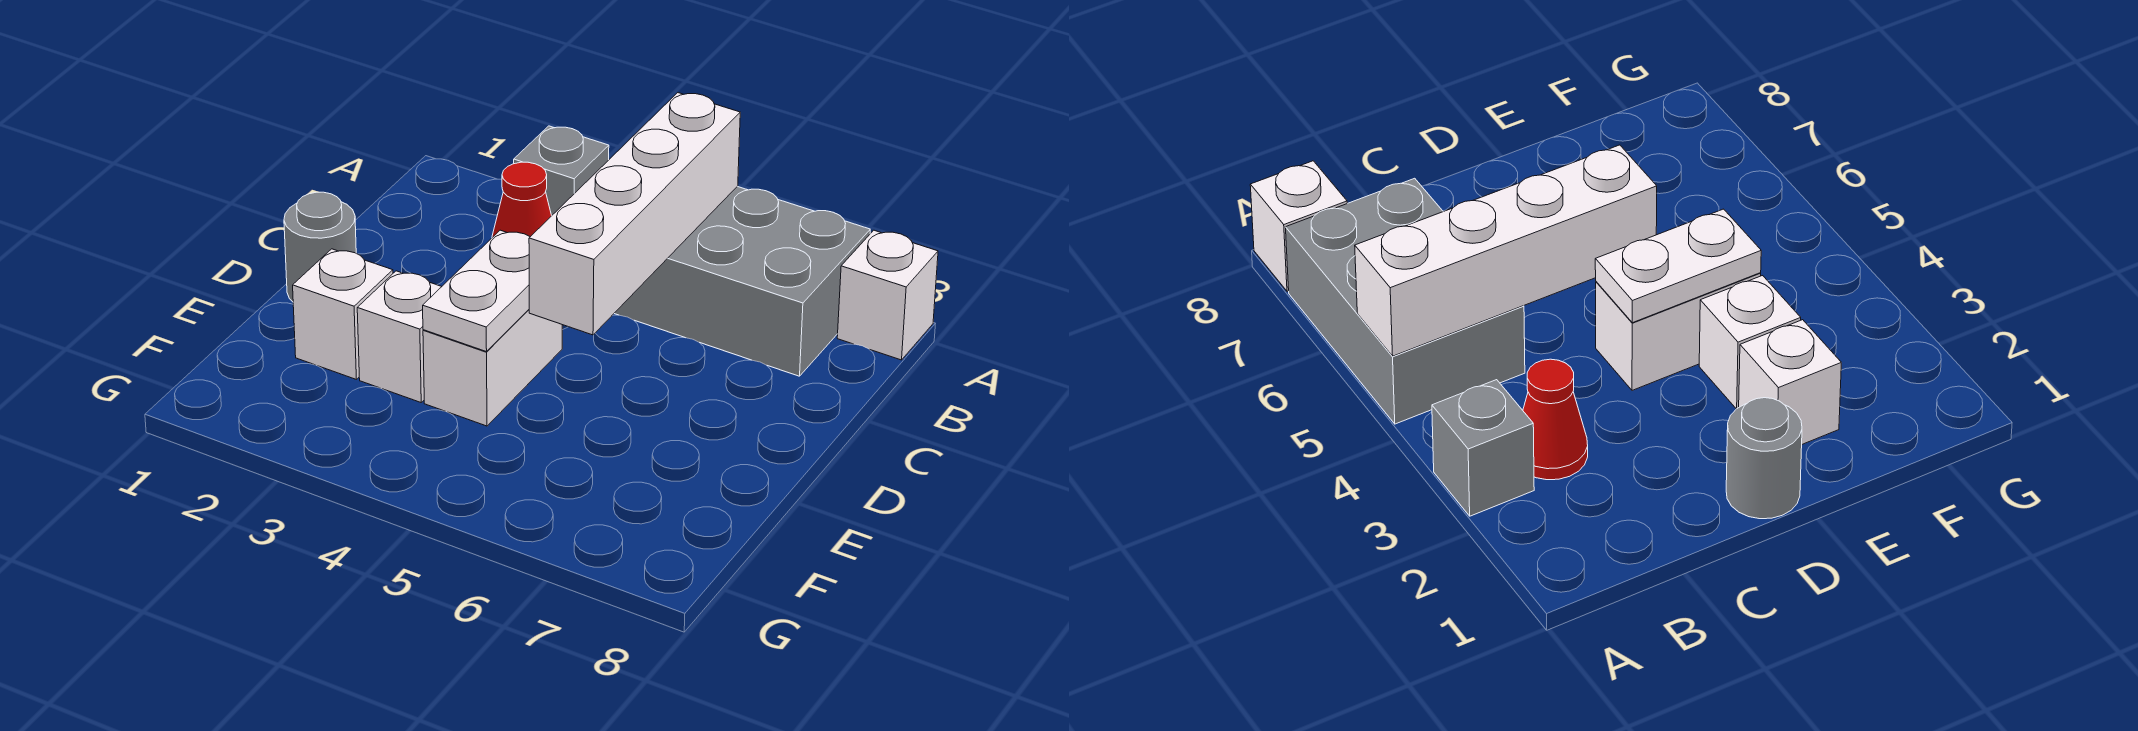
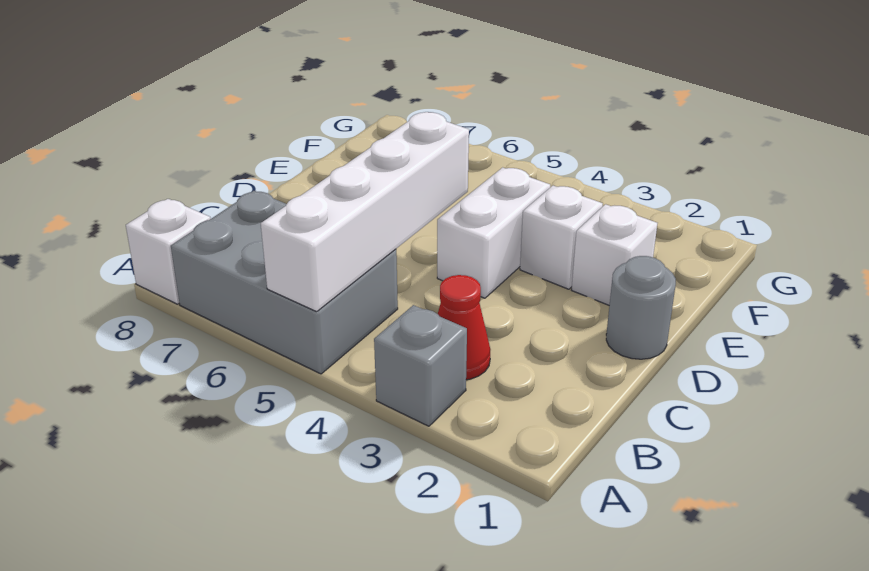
white plate D4:E4 level 2 -> none

